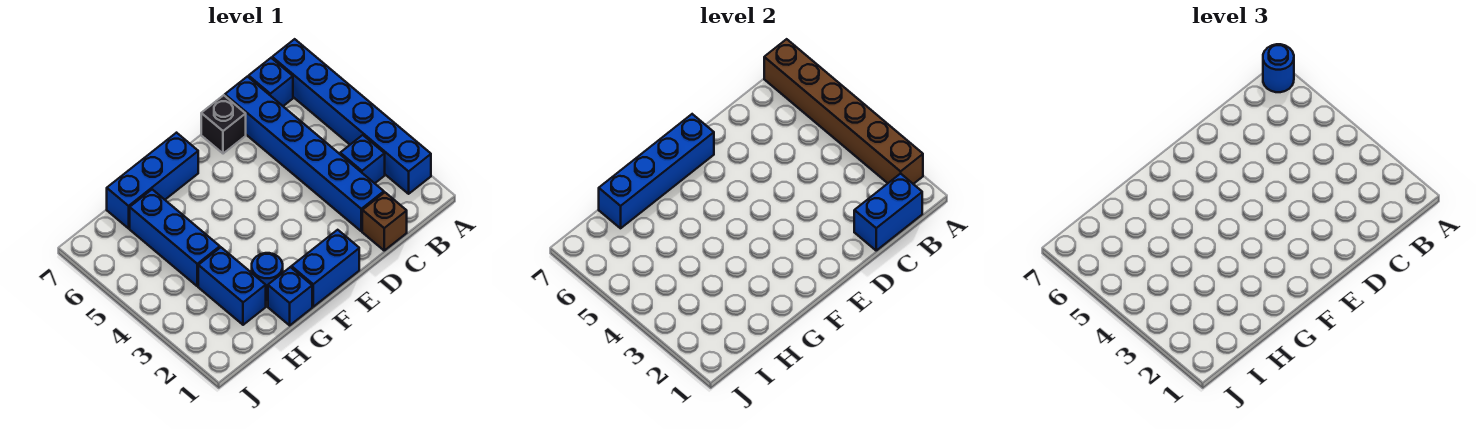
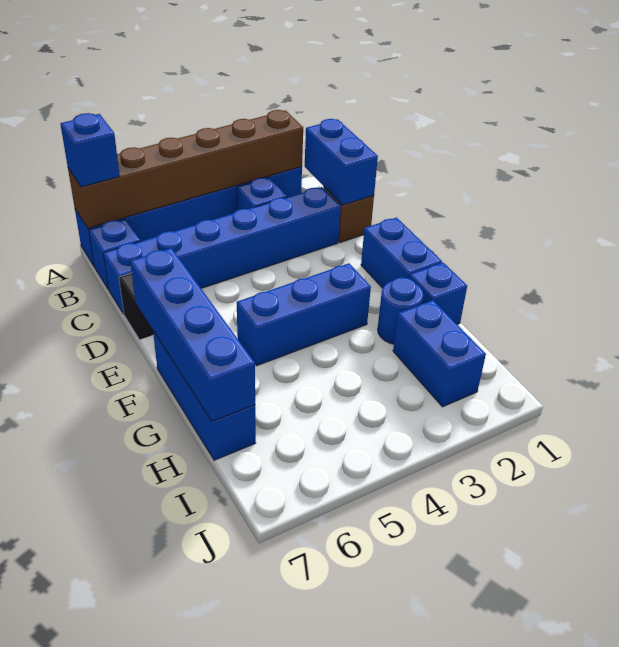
blue round brick A7 level 3 -> blue brick A7 level 3
blue brick H2:H3 level 1 -> blue brick H2:I2 level 1
blue brick H4:H6 level 1 -> blue brick F3:F5 level 1

